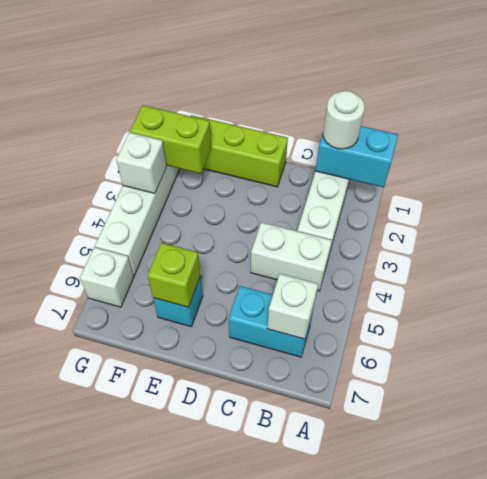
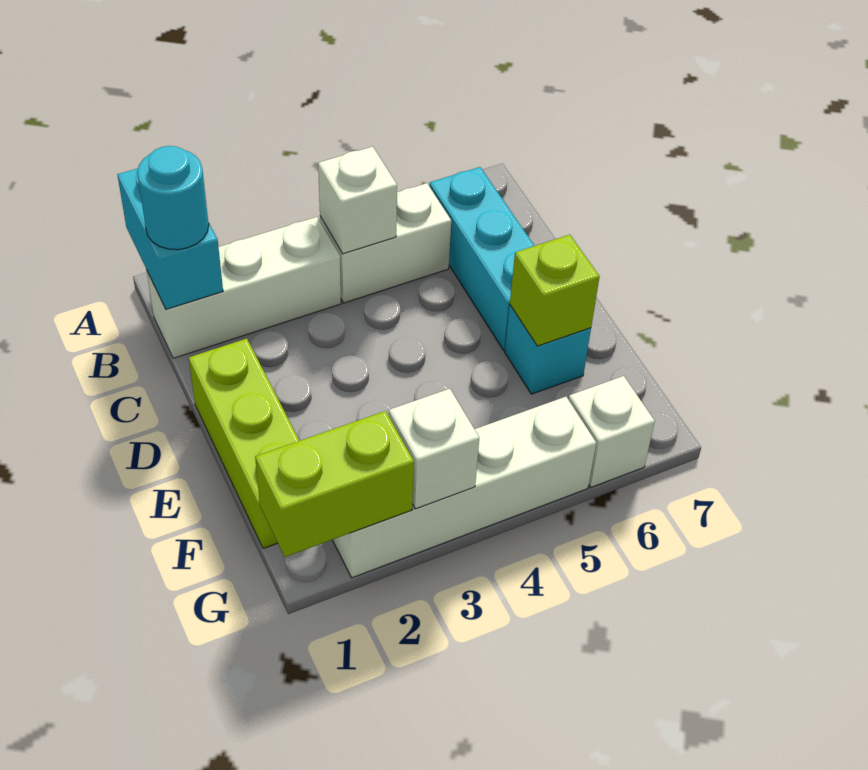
white round brick B1 level 3 -> cyan round brick B1 level 3
white brick B4:C4 level 1 -> white brick B4:B5 level 1
cyan brick B6:C6 level 1 -> cyan brick B6:D6 level 1
white brick B6 level 2 -> white brick B4 level 2
lime brick F2:G2 level 2 -> lime brick G1:G2 level 2

